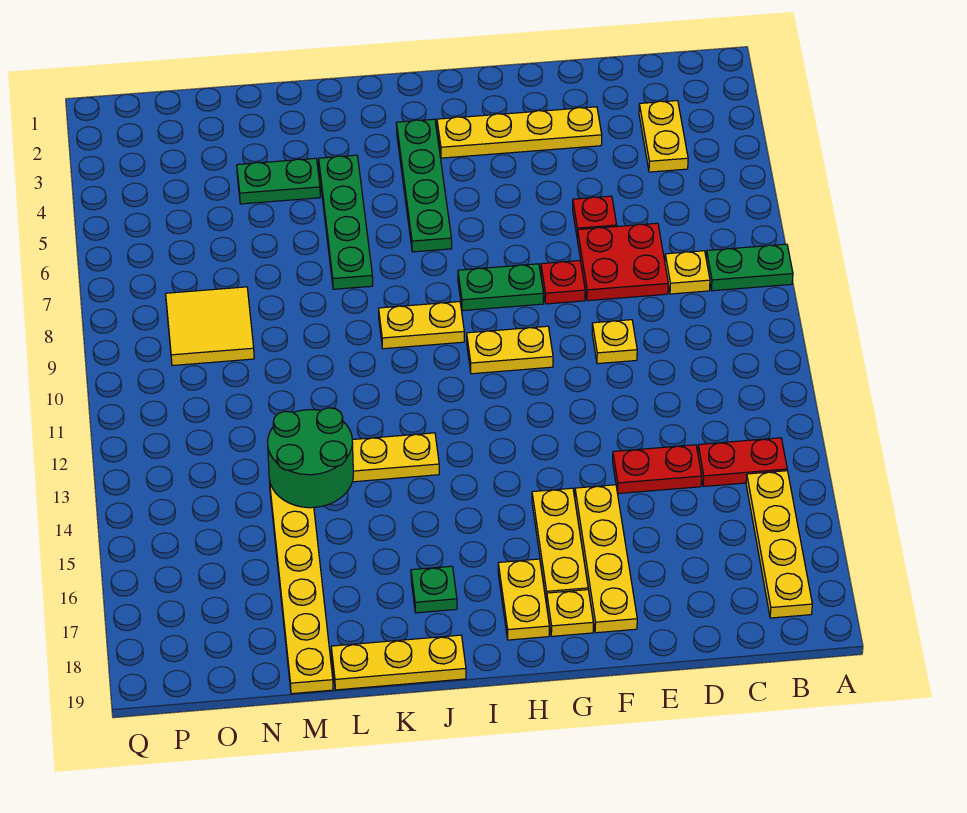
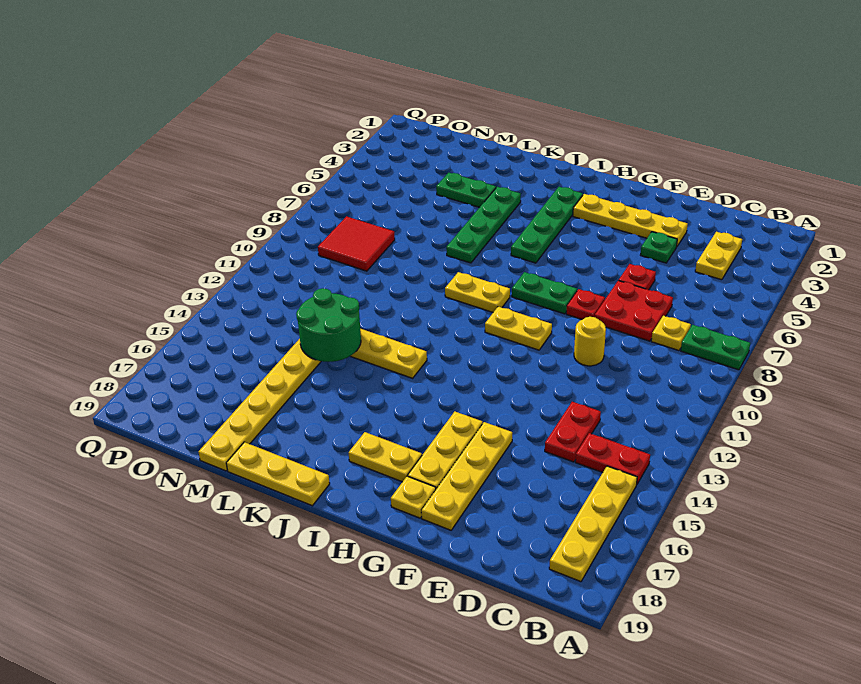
red plate D14:E14 level 1 -> red plate D13:D14 level 1
yellow plate E10 level 1 -> yellow round brick E10 level 1
yellow plate H17:H18 level 1 -> yellow plate H17:I17 level 1
green plate J17 level 1 -> green plate E4 level 1
yellow tile N8:O9 level 1 -> red tile N8:O9 level 1

